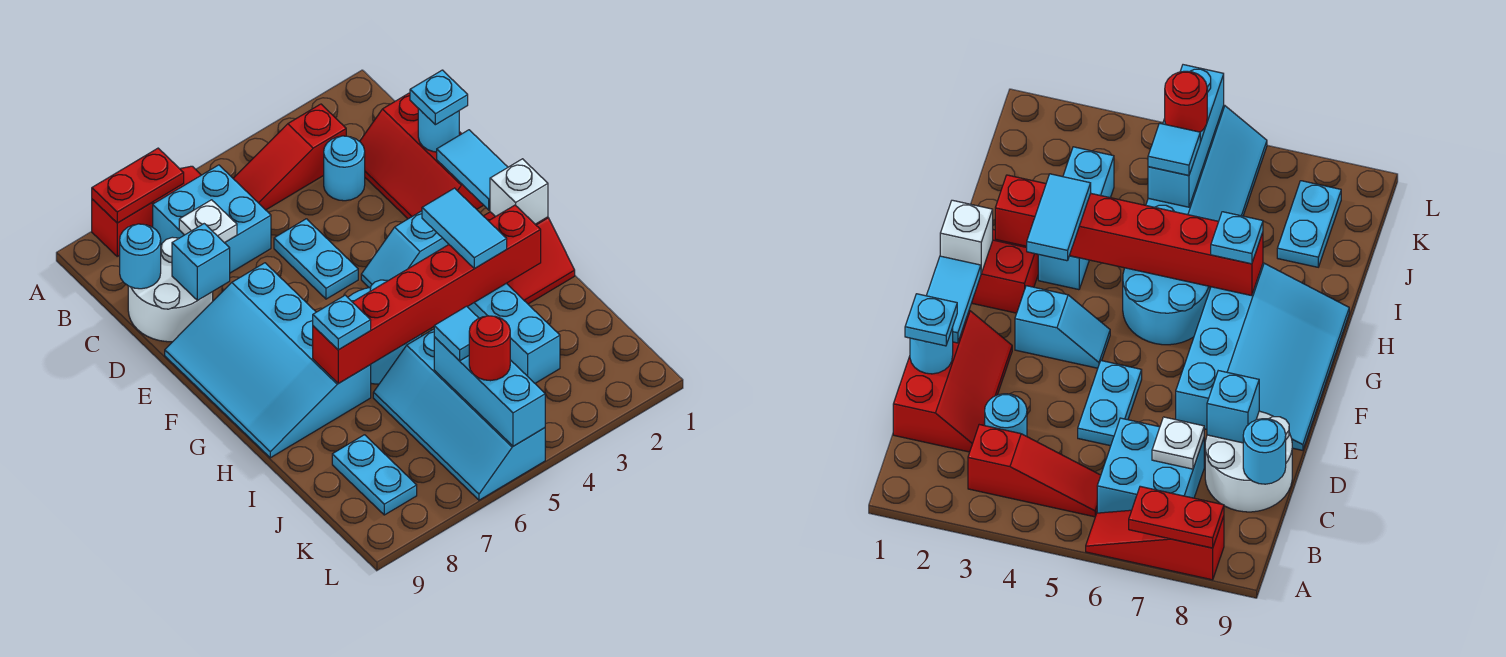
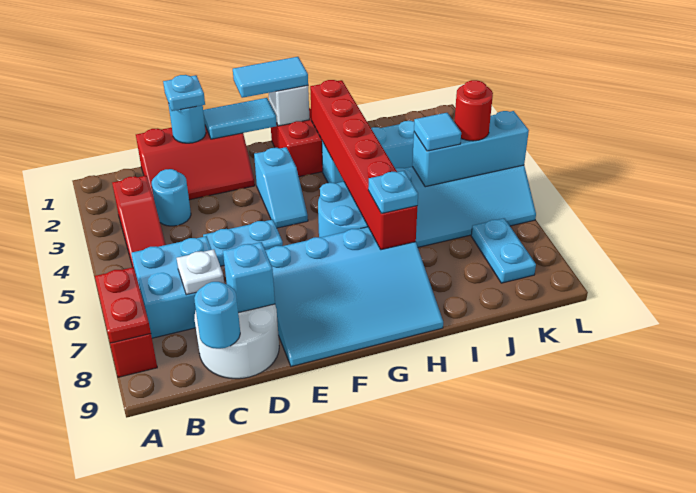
cyan tile G3:H3 level 3 -> cyan tile F1:G1 level 3
cyan plate J8:K8 level 1 -> cyan plate K7:K8 level 1

